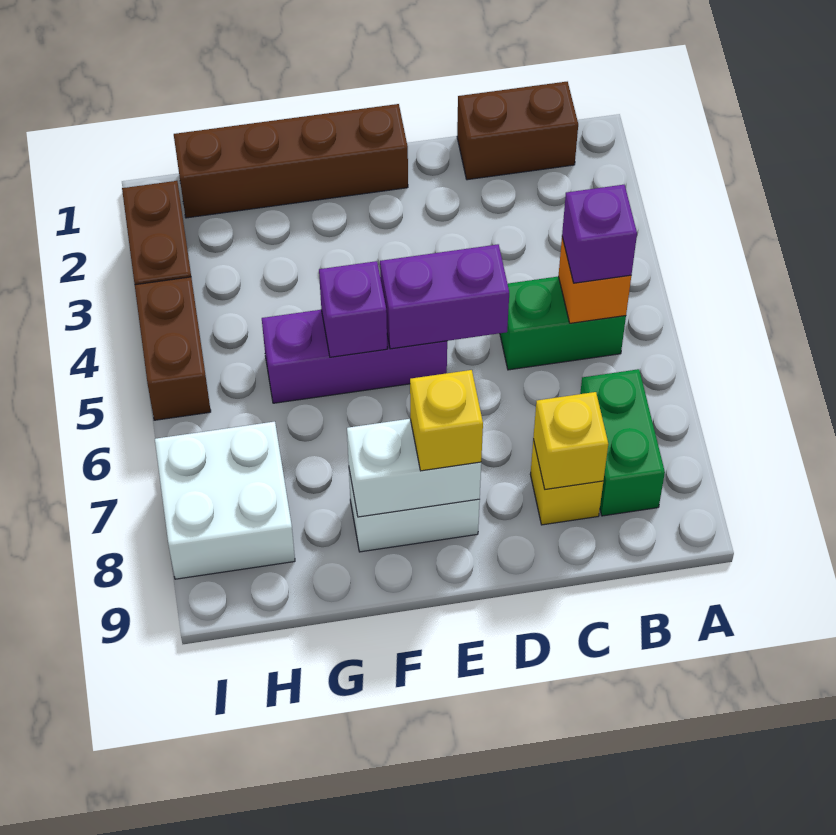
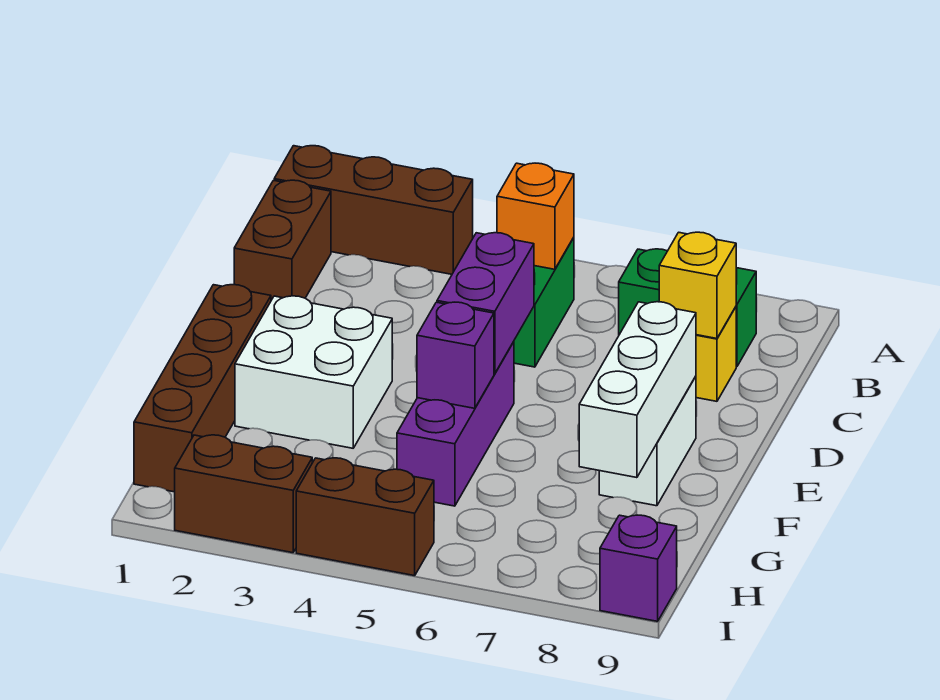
none -> brown brick A1:A3 level 1
purple brick B5 level 3 -> purple brick I9 level 1
white brick E8:F8 level 2 -> white brick E8:G8 level 2
yellow brick E8 level 3 -> none
white brick H7:I8 level 1 -> white brick E2:F3 level 1

